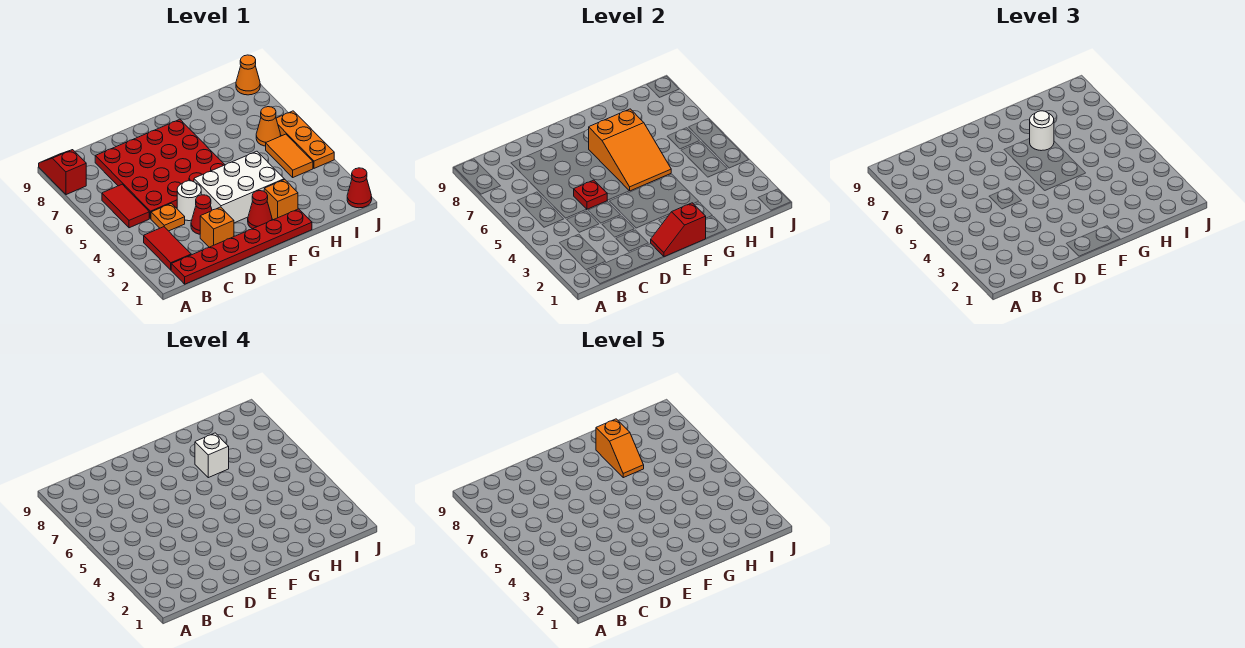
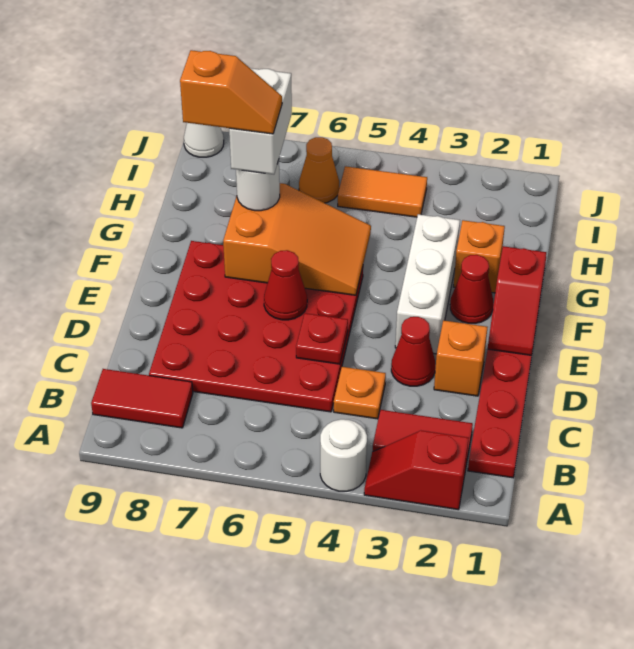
red slope A8:A9 level 1 top 8 -> red slope A2:A3 level 1 top 2
red tile B5:B6 level 1 -> red tile B8:B9 level 1
white round brick D4 level 1 -> white round brick A4 level 1
white brick E3:G4 level 1 -> white brick E3:G3 level 1
white brick G7 level 4 -> white brick G7:H7 level 4
red cone J1 level 1 -> red cone E6 level 2
orange plate J4:J6 level 1 -> none
orange cone J9 level 1 -> white cone J9 level 1

